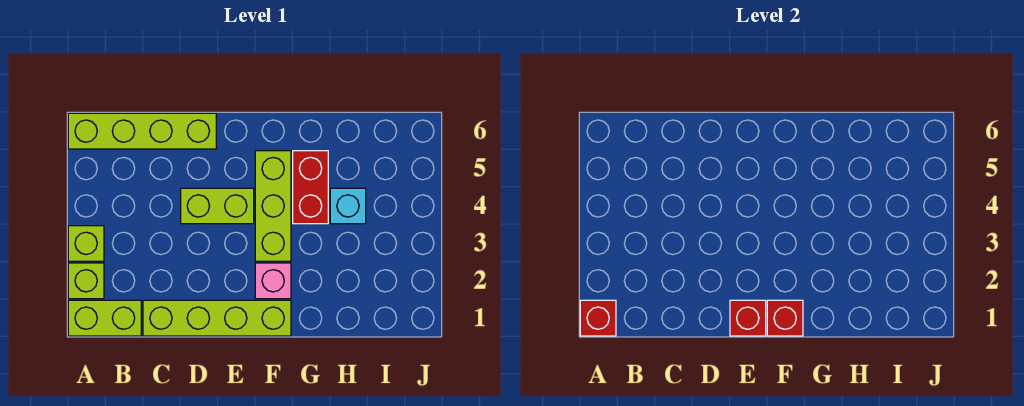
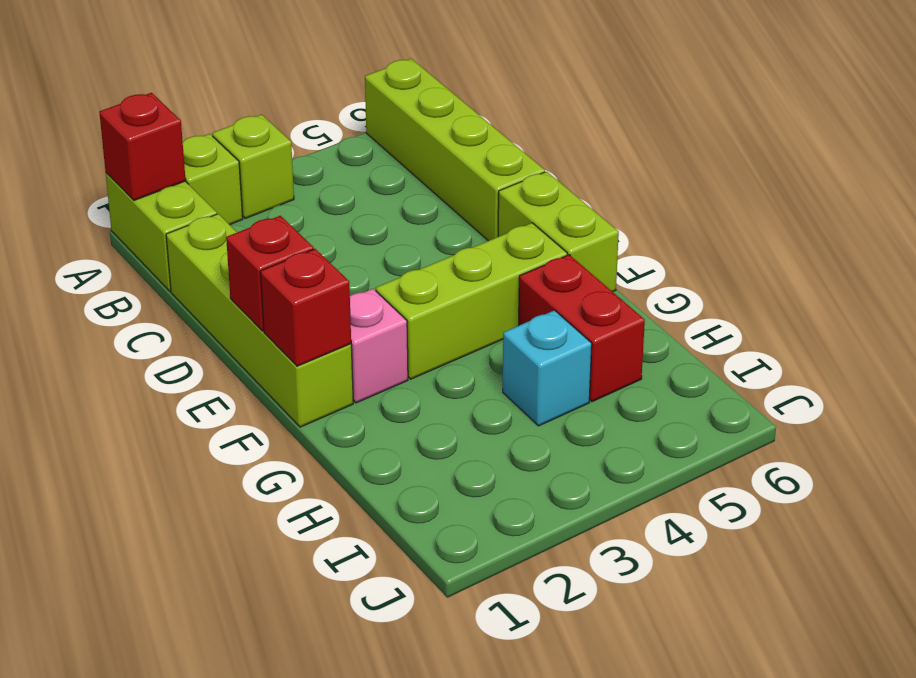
lime brick D4:E4 level 1 -> lime brick E6:F6 level 1
red brick G4:G5 level 1 -> red brick G5:H5 level 1

